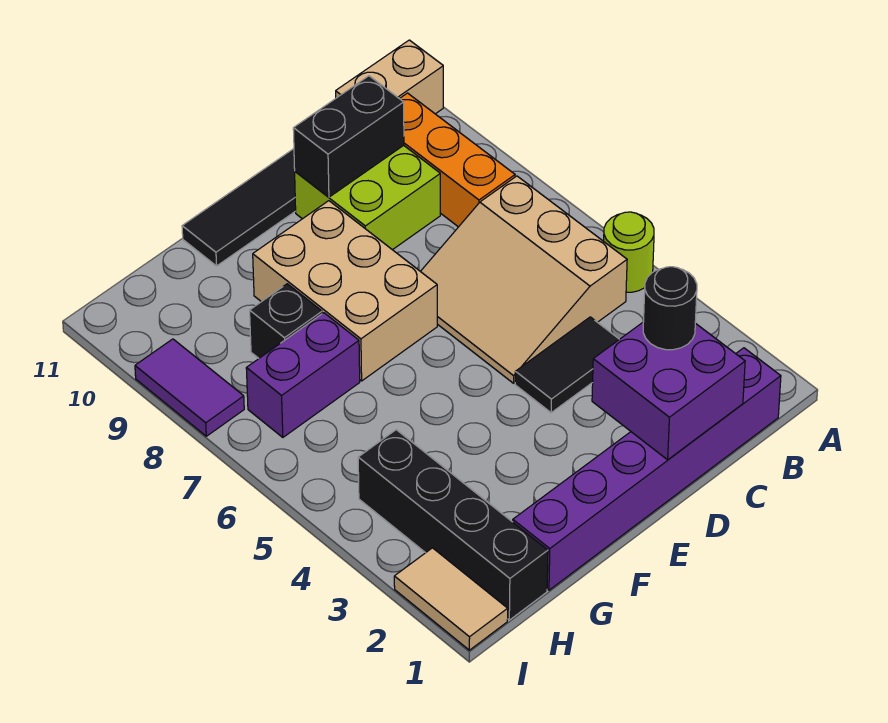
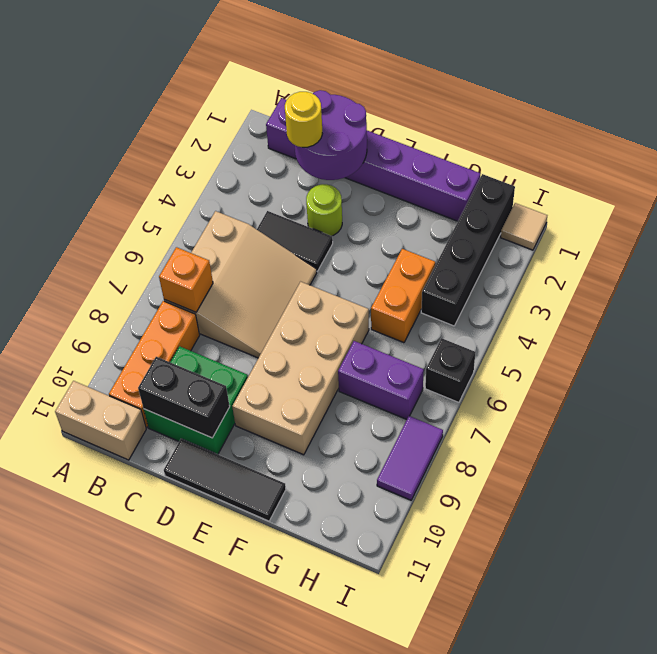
lime round brick A5 level 1 -> lime round brick D3 level 1
none -> orange brick B7 level 2
purple brick C1:D2 level 2 -> purple round brick C1:D2 level 2
black round brick C2 level 3 -> yellow round brick C2 level 3
lime brick C9:D10 level 1 -> green brick C9:D10 level 1
tan brick E7:F9 level 1 -> tan brick E6:F9 level 1
none -> orange brick G4:G5 level 1
black brick G8 level 1 -> black brick I6 level 1
tan tile I1:I2 level 1 -> tan tile I1 level 1

